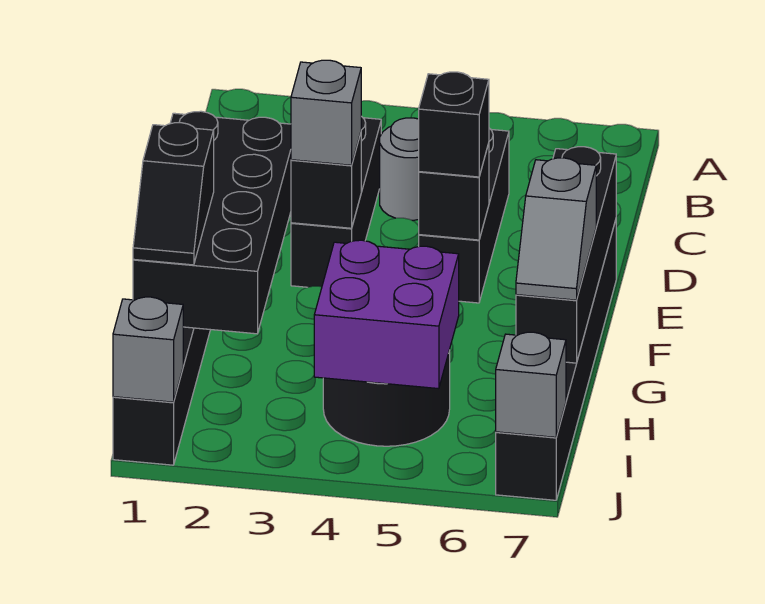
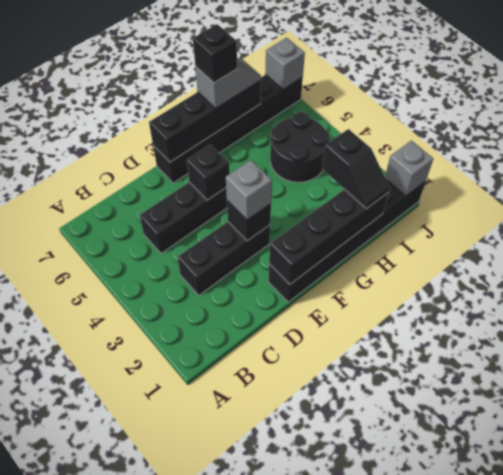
grey round brick C4 level 1 -> none
black brick E1:H2 level 2 -> black brick E1:H1 level 2
black brick E5 level 3 -> black brick G7 level 4
black slope G1:H1 level 3 top G -> black slope H1:H2 level 3 top 2
purple brick H4:I5 level 2 -> none

